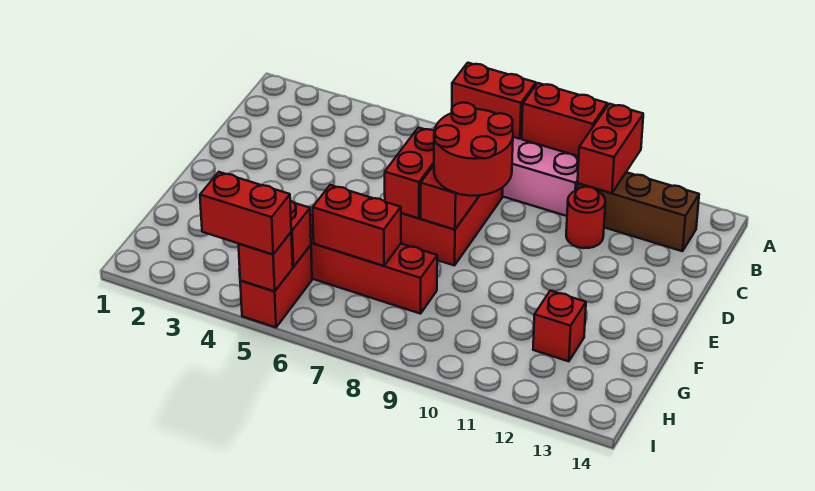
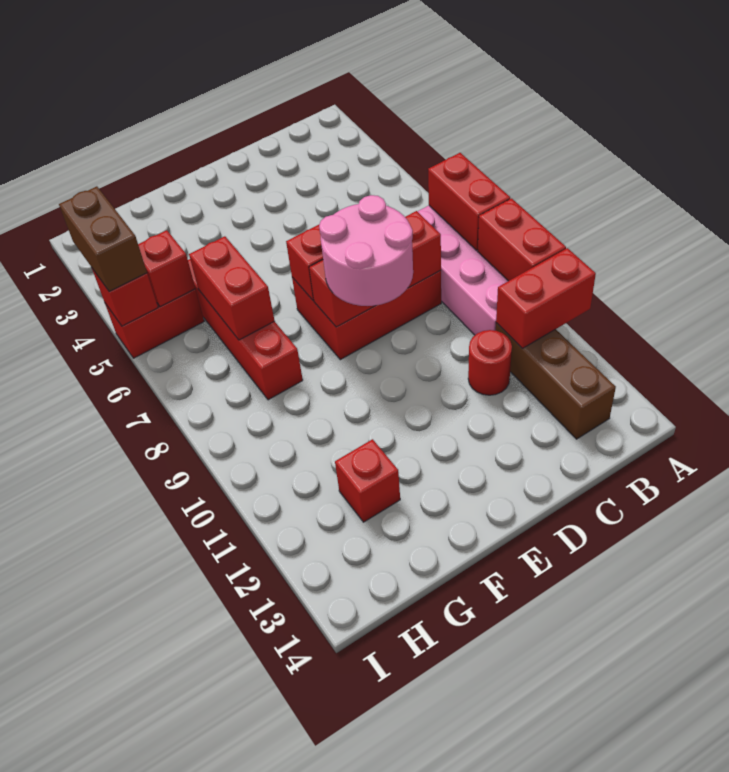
red round brick D8:E9 level 3 -> pink round brick D8:E9 level 3
red brick I4:I5 level 3 -> brown brick I4:I5 level 3

